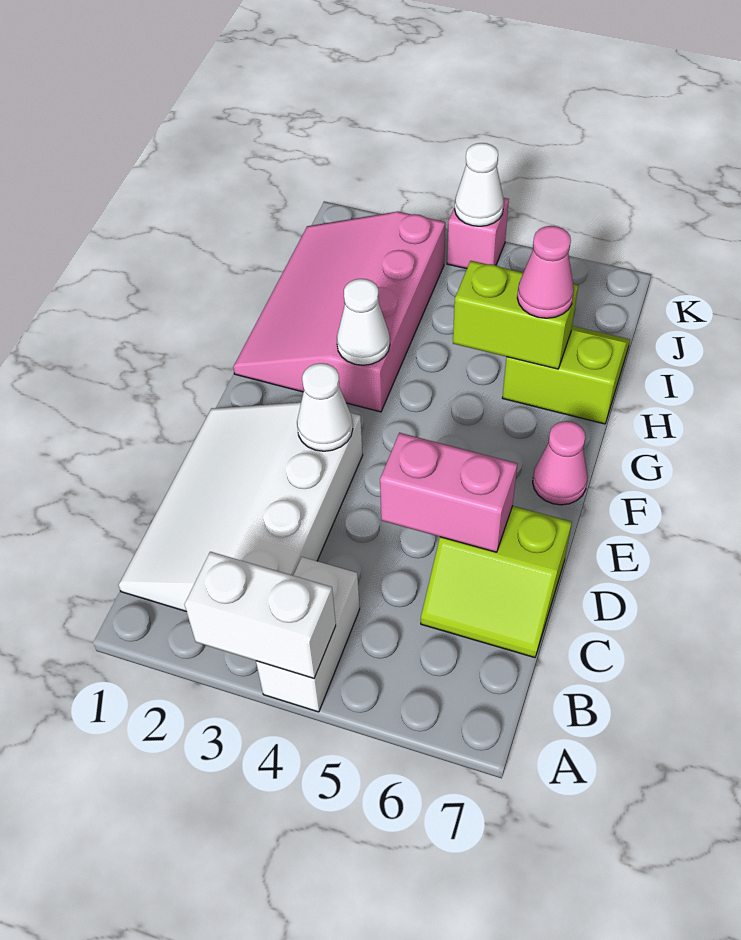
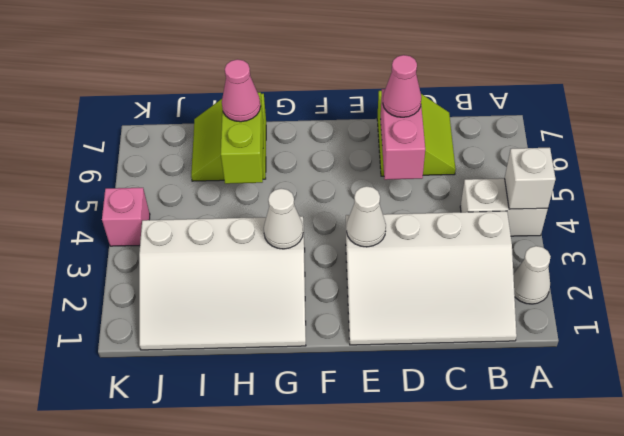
white brick A3:A4 level 2 -> white brick A4 level 2
pink cone F7 level 1 -> pink cone D6 level 3
pink slope G1:J3 level 1 top 3 -> white slope G1:J3 level 1 top 3
white cone K4 level 2 -> white cone A2 level 1

